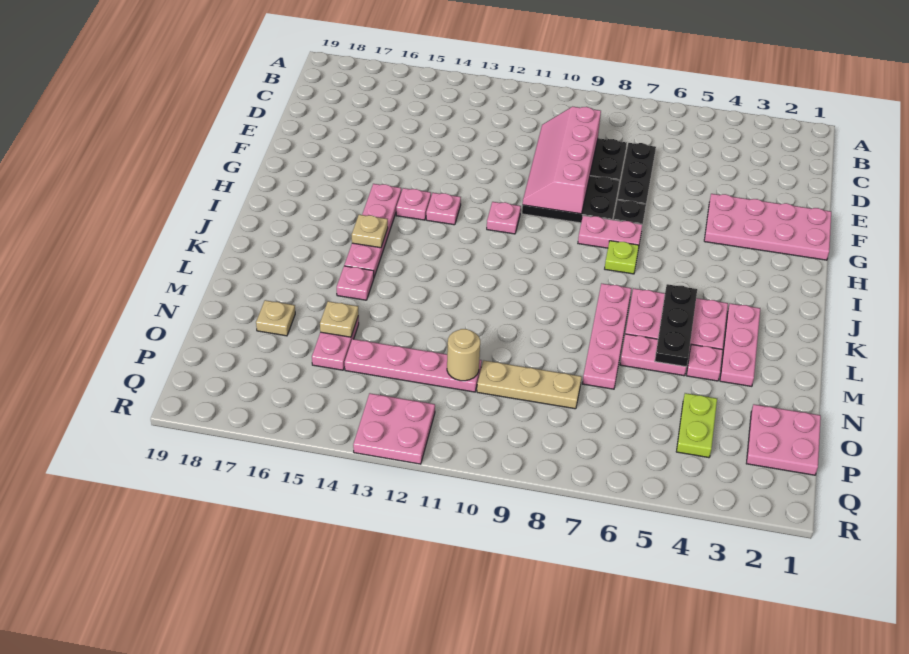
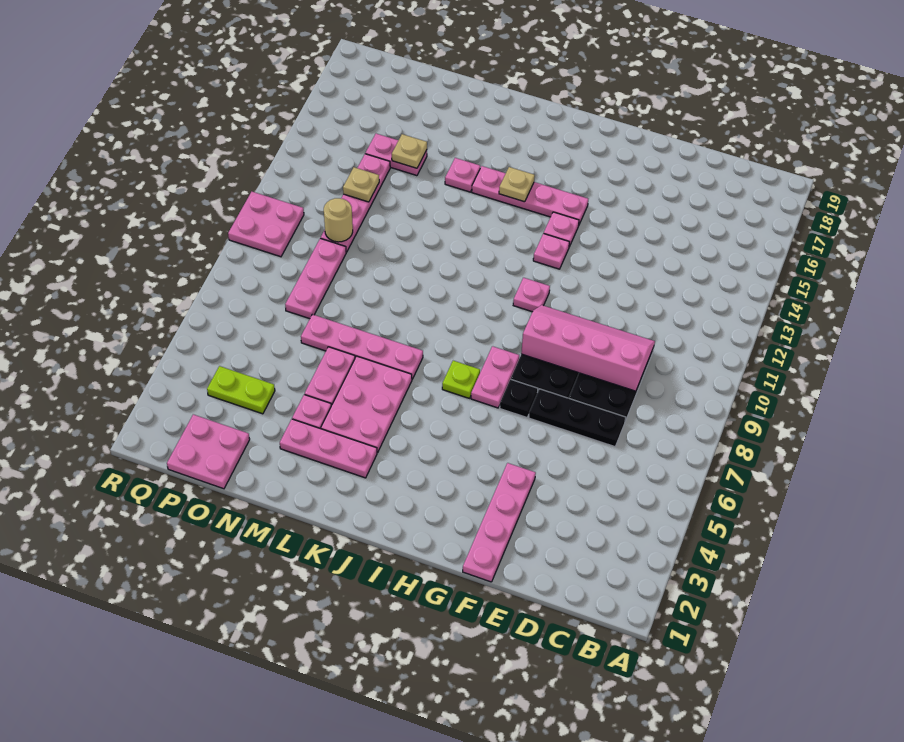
pink plate F1:G4 level 1 -> pink plate F1:F4 level 1
black plate K5:M5 level 2 -> none
tan plate N17 level 1 -> tan plate O13 level 2
tan plate O8:O10 level 1 -> pink plate O8:O10 level 1
pink plate Q12:R13 level 1 -> pink plate Q10:R11 level 1

